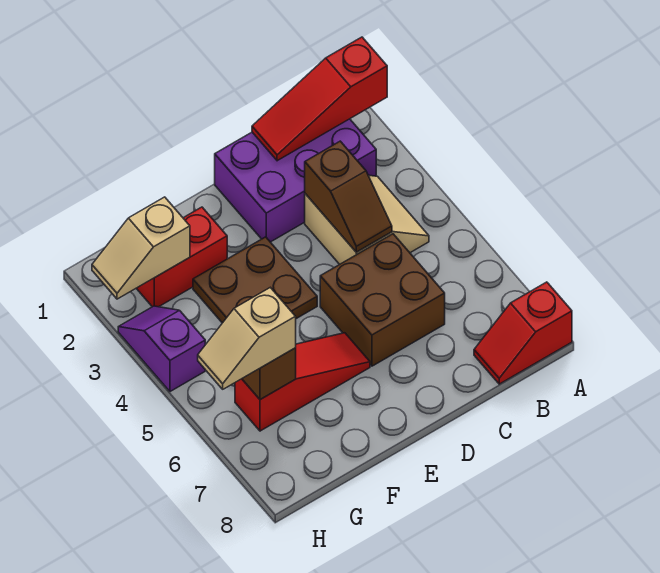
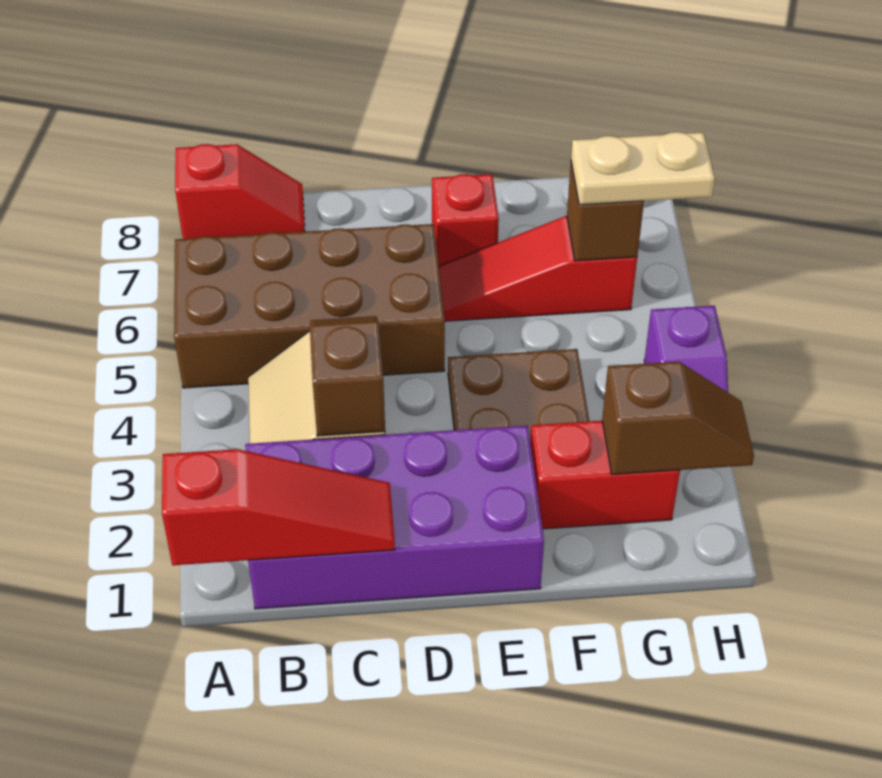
purple brick B1:D2 level 1 -> purple brick B1:E2 level 1
brown brick C5:D6 level 1 -> brown brick A5:D6 level 1
none -> red brick E7 level 1
tan slope G2:H2 level 2 top G -> brown slope G2:H2 level 2 top G
tan slope G6:H6 level 3 top G -> tan plate G6:H6 level 3

